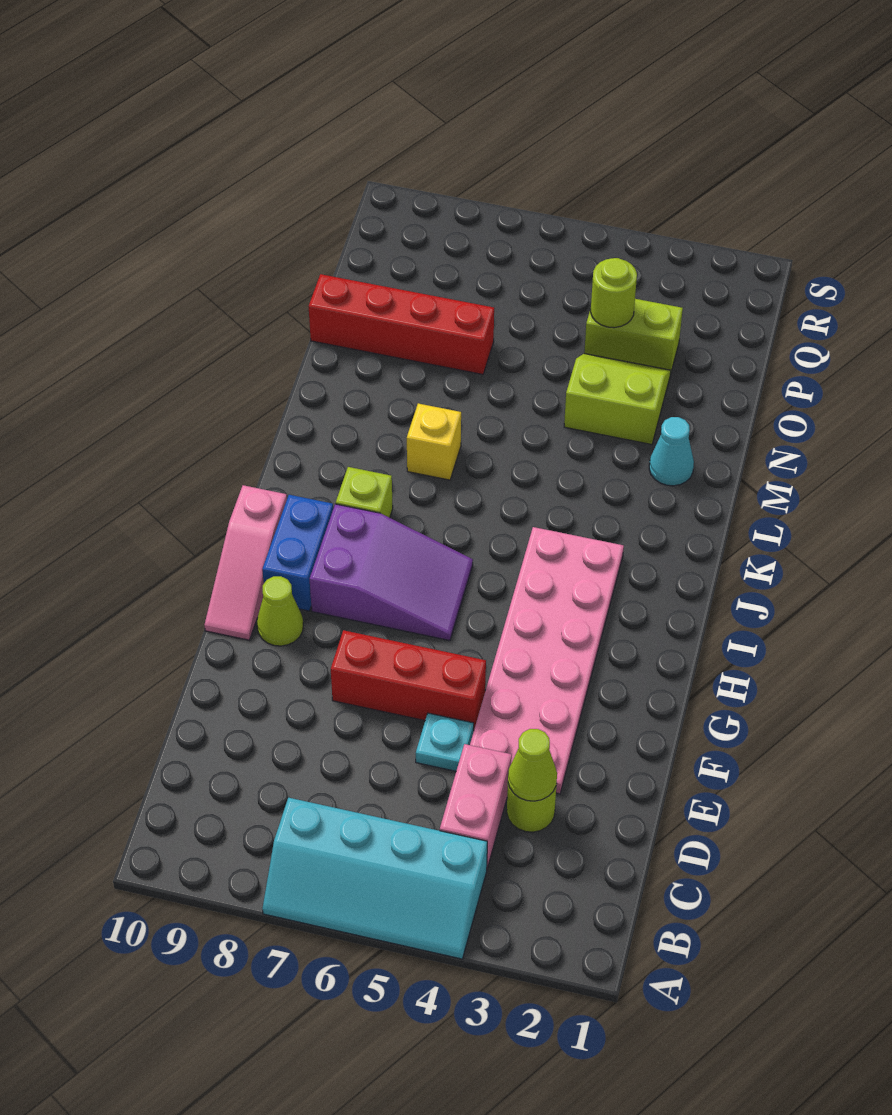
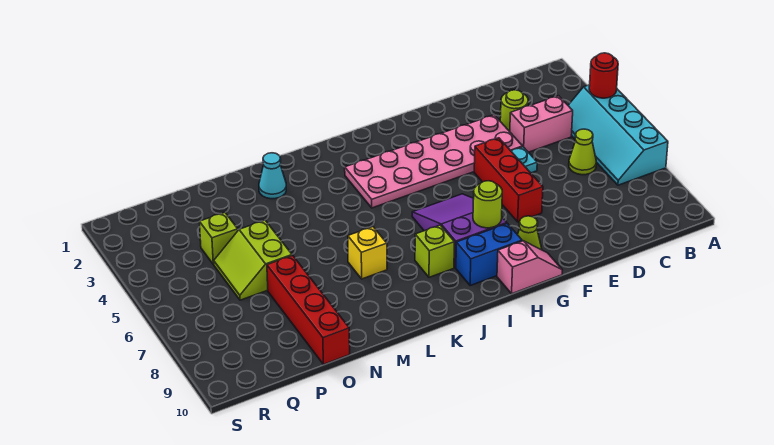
cyan slope A4:B7 level 1 top B -> cyan slope A4:B7 level 1 top A
none -> red round brick A4 level 2
lime cone D3 level 2 -> lime cone C6 level 1
pink slope G10:I10 level 1 top I -> pink slope G10:H10 level 1 top H
lime slope N3:O4 level 1 top N -> lime slope O5:P6 level 1 top O
lime brick P3:P4 level 1 -> lime brick P4 level 1
lime round brick P4 level 2 -> lime round brick H8 level 2

